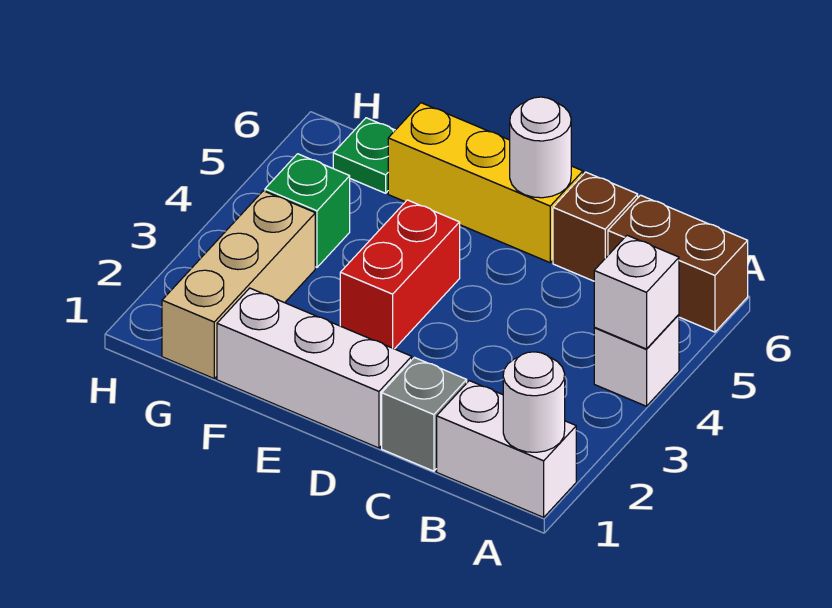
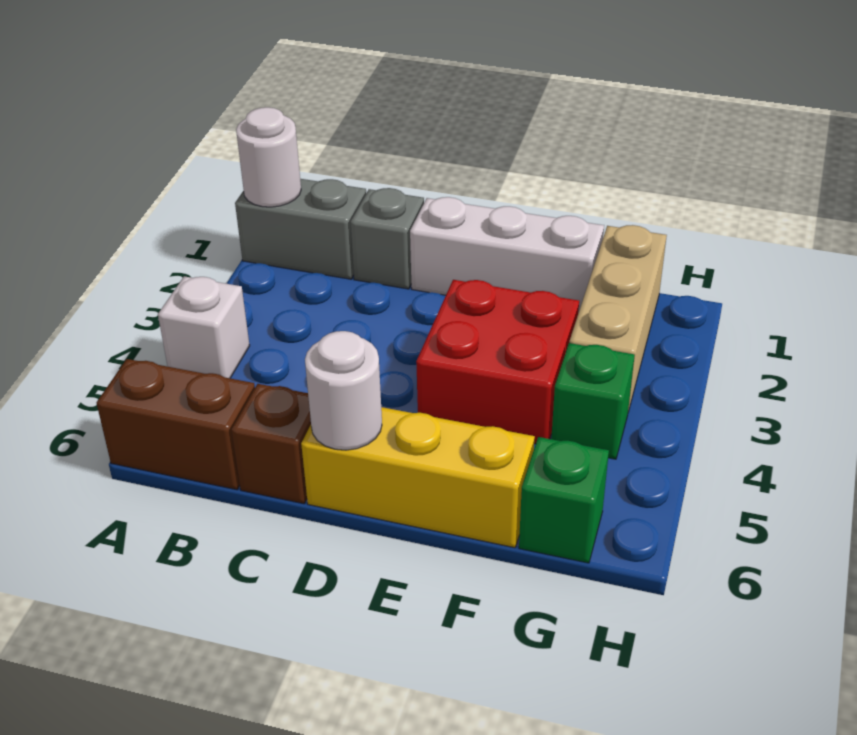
white brick A1:B1 level 1 -> grey brick A1:B1 level 1
white brick A4 level 2 -> none
red brick E3:E4 level 1 -> red brick E3:F4 level 1
green plate G6 level 1 -> green brick G6 level 1

